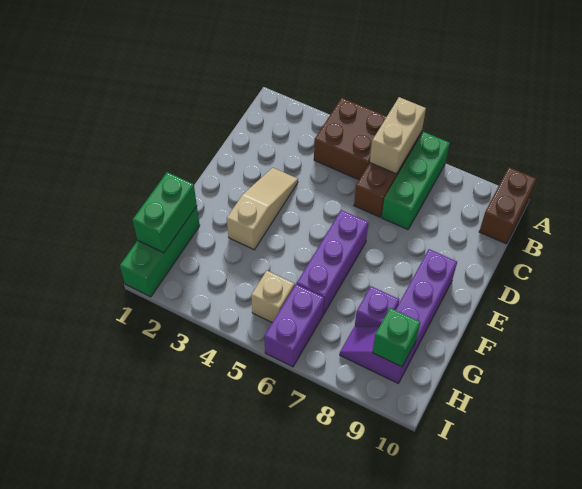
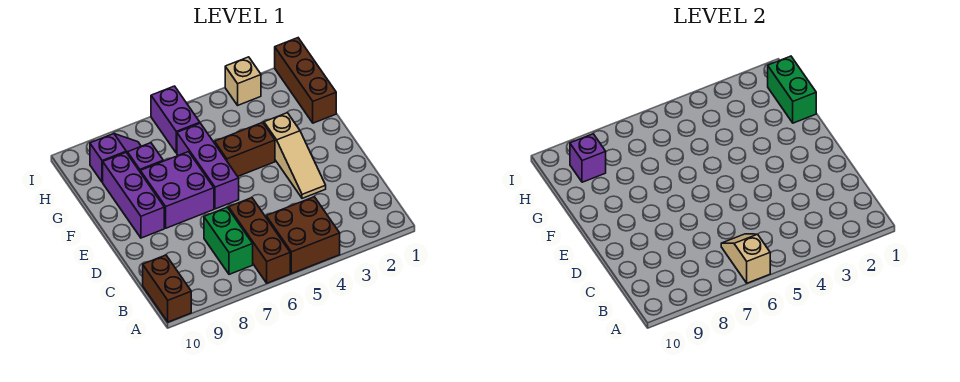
tan brick A6:B6 level 2 -> tan slope A6:B6 level 2 top A
green brick A7:C7 level 1 -> green brick B7:C7 level 1
none -> purple brick E7:F8 level 1
none -> brown brick F4:F5 level 1
green brick G1:I1 level 1 -> brown brick G1:I1 level 1
tan brick H5 level 1 -> tan brick I3 level 1
green brick H9 level 2 -> purple brick H9 level 2

